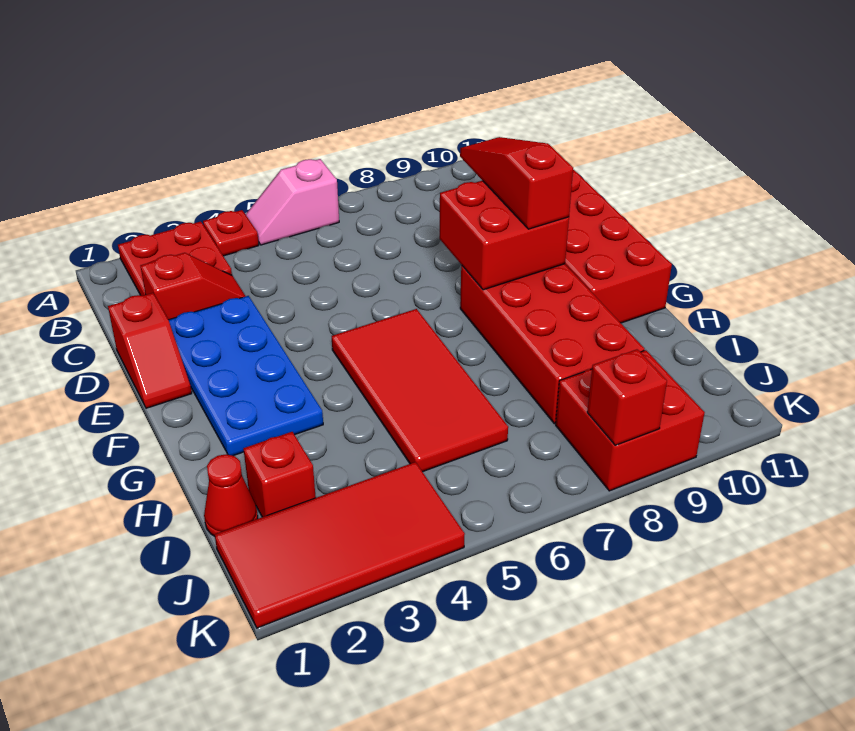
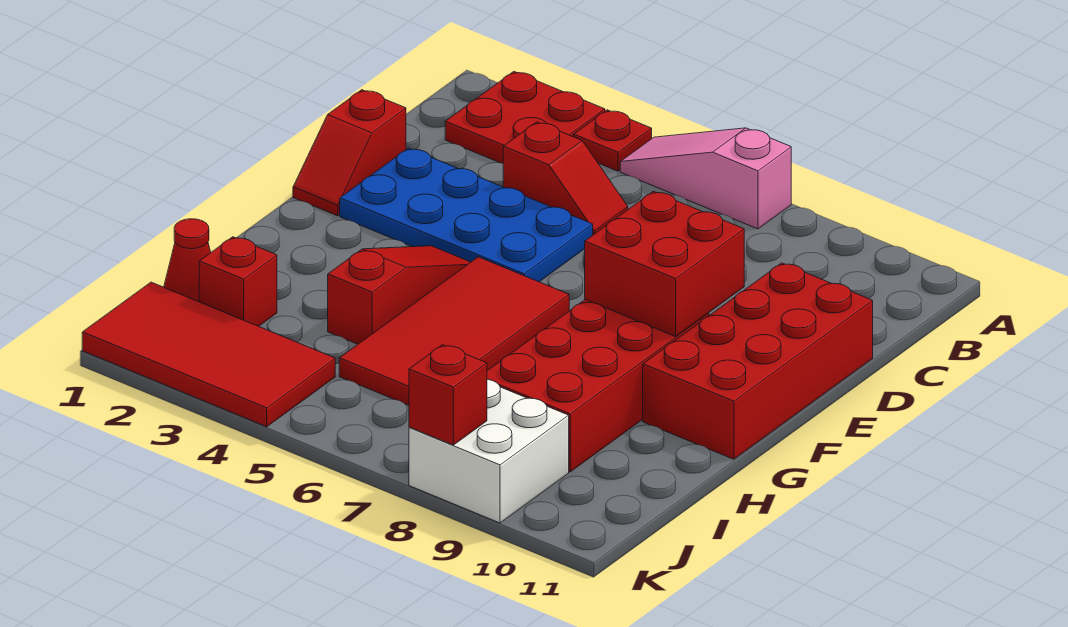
pink slope A5:A6 level 1 top 6 -> pink slope A5:A7 level 1 top 7
red slope C2:C3 level 1 top 2 -> red slope C4:C5 level 1 top 4
blue plate D2:G3 level 1 -> blue plate D2:E5 level 1
red slope D9:F9 level 3 top F -> red slope F4:H4 level 1 top H
red brick J8:K9 level 1 -> white brick J8:K9 level 1

